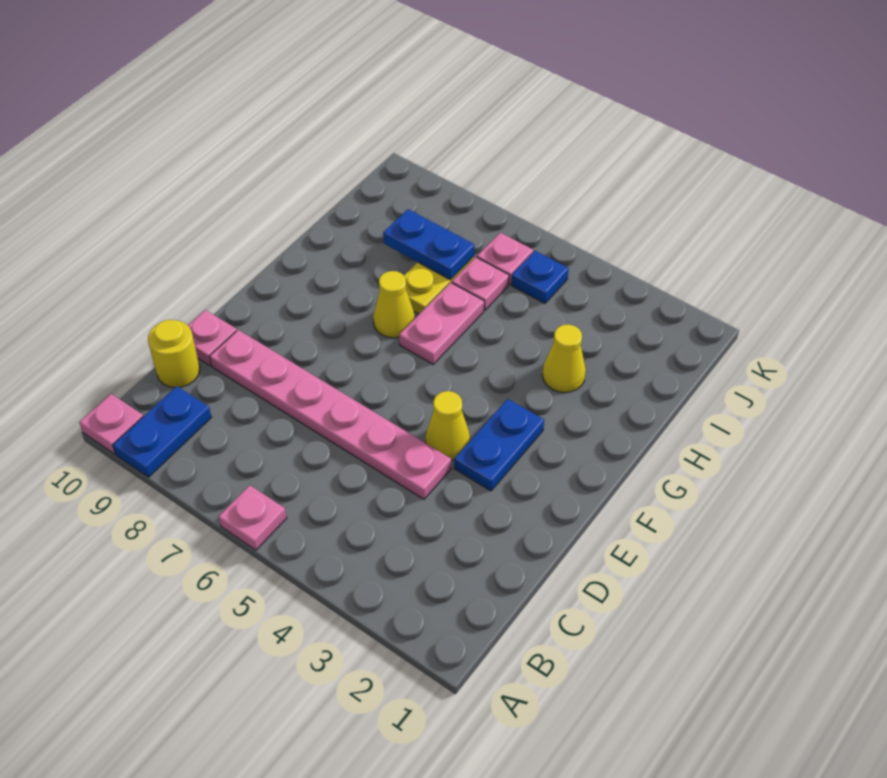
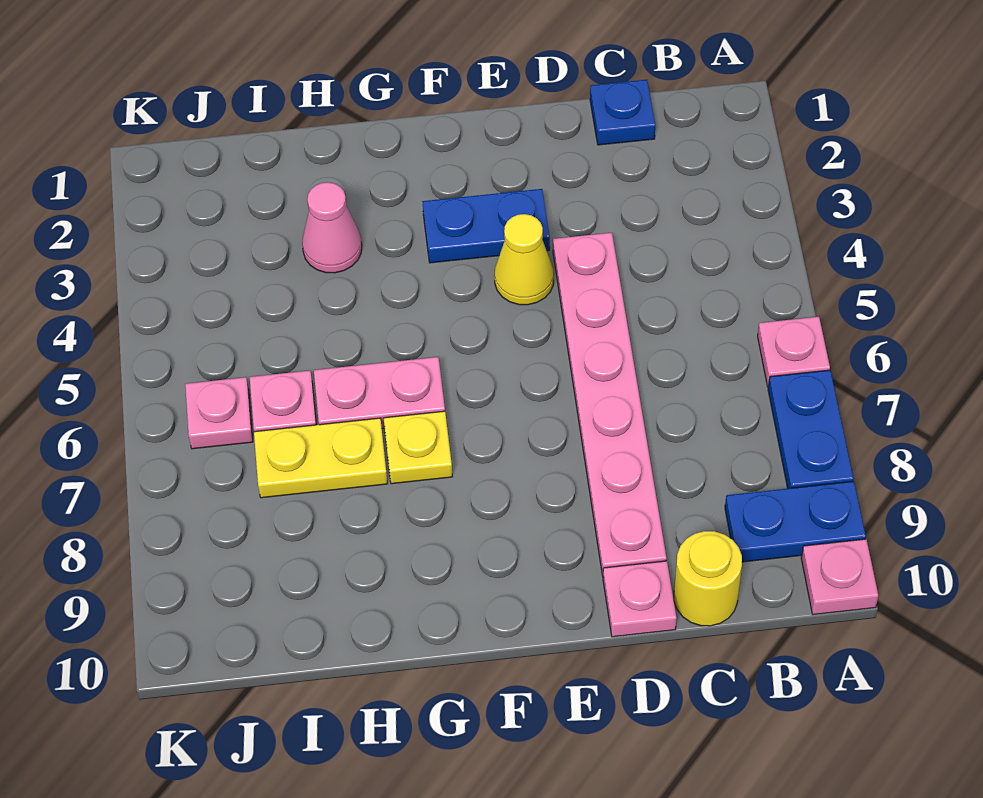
yellow cone G7 level 1 -> yellow plate G7 level 1
yellow cone H3 level 1 -> pink cone H3 level 1
blue plate I7:I8 level 2 -> blue plate A7:A8 level 1
blue plate J5 level 1 -> blue plate C1 level 1

